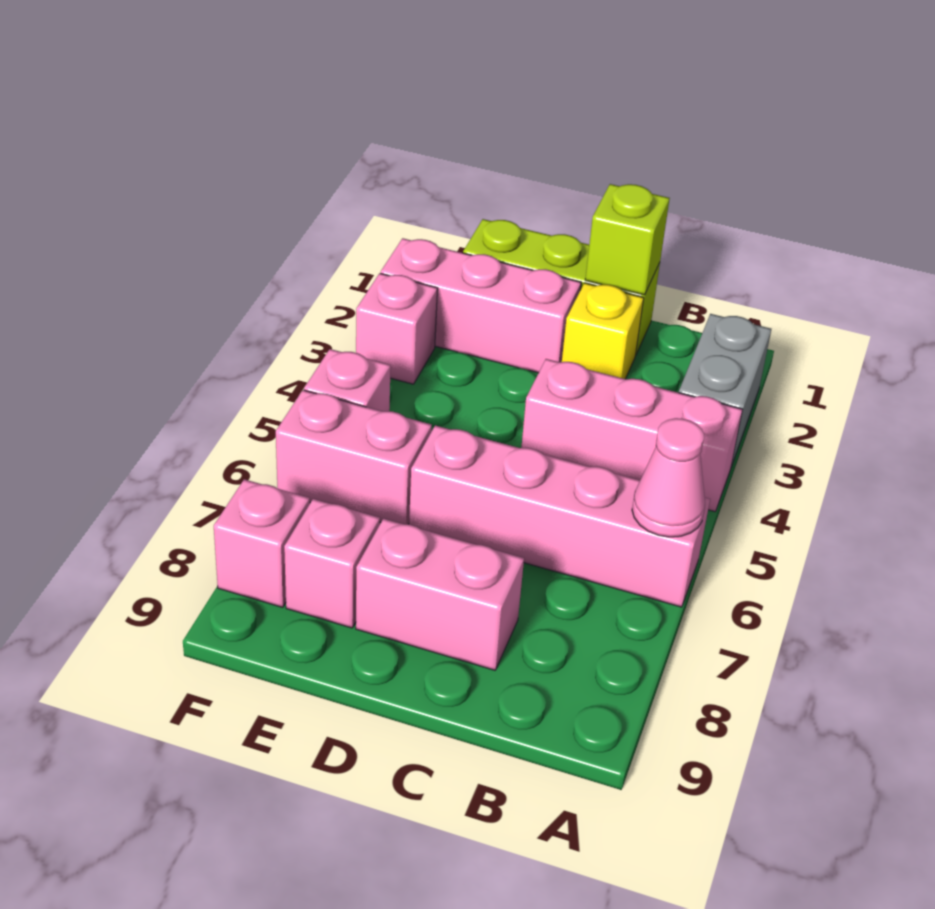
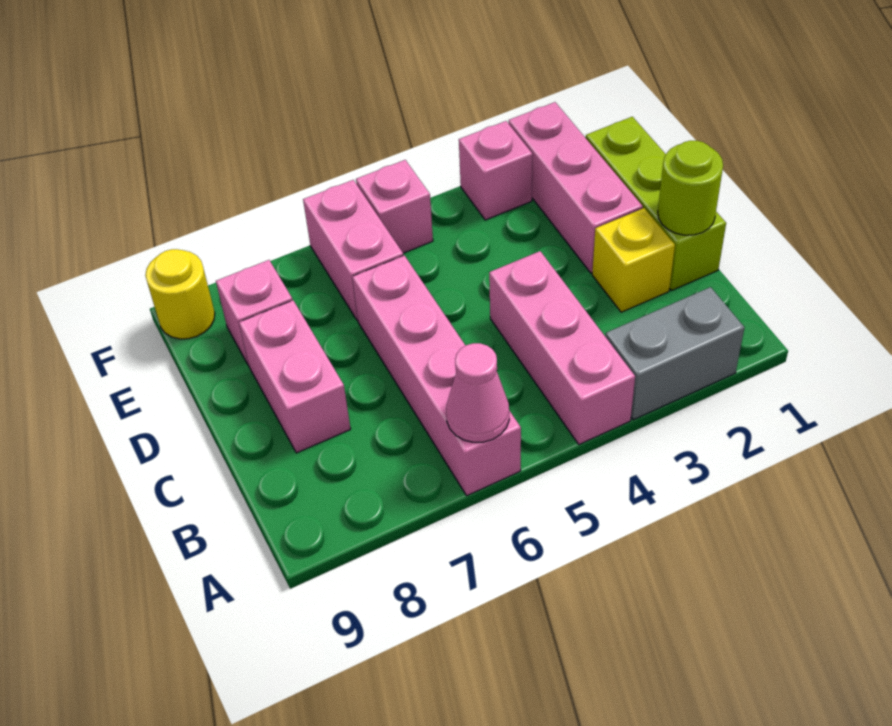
lime brick C1 level 2 -> lime round brick C1 level 2
pink brick F8 level 1 -> none
none -> yellow round brick F9 level 1

